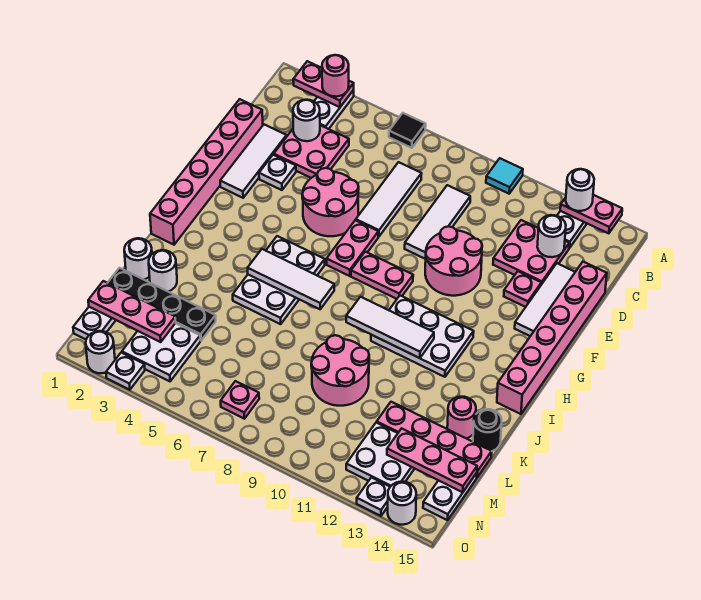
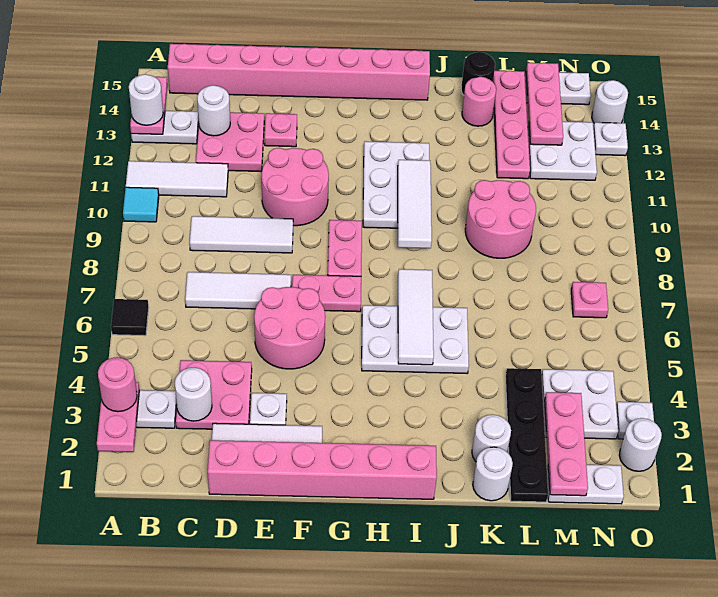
white tile D14:F14 level 1 -> white tile A11:C11 level 1
pink brick D15:I15 level 1 -> pink brick B15:I15 level 1

